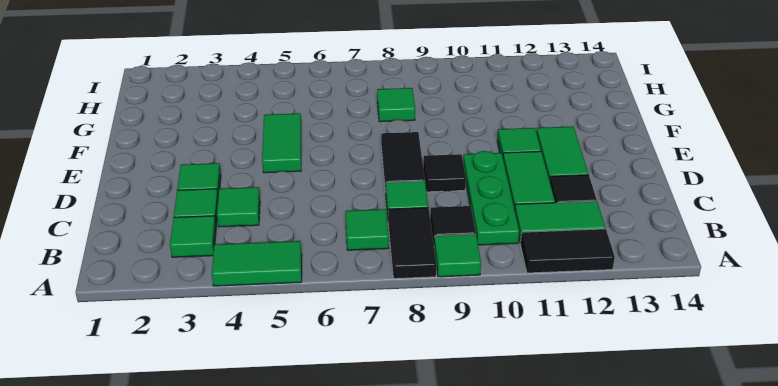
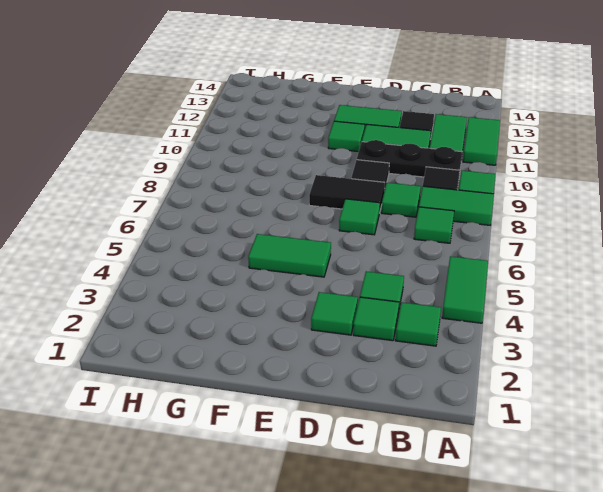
black tile A8:B8 level 1 -> green tile A8:B8 level 1
black tile A11:A12 level 1 -> green tile A11:A12 level 1
green plate B10:D10 level 1 -> black plate B10:D10 level 1
green tile G8 level 1 -> green tile D7 level 1

